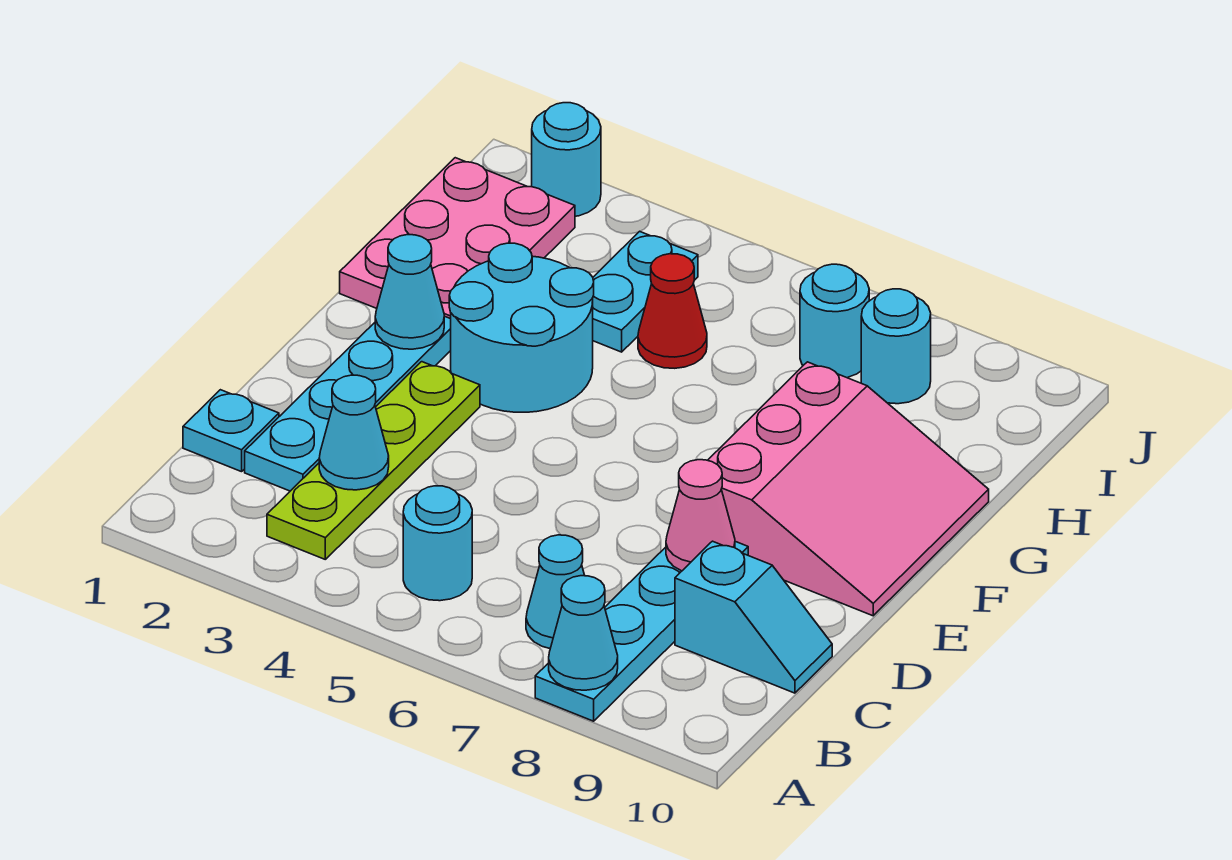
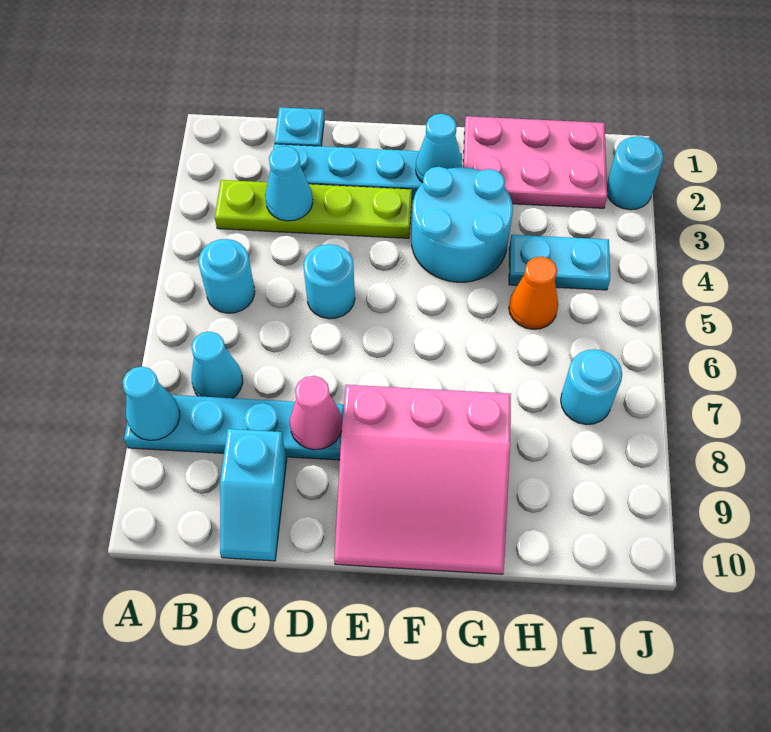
red cone H5 level 1 -> orange cone H5 level 1
cyan round brick I8 level 1 -> cyan round brick D5 level 1

